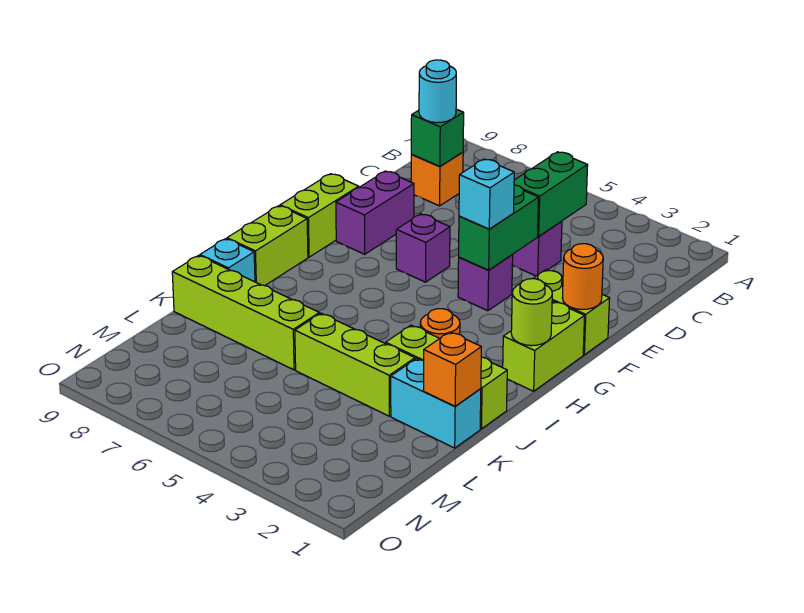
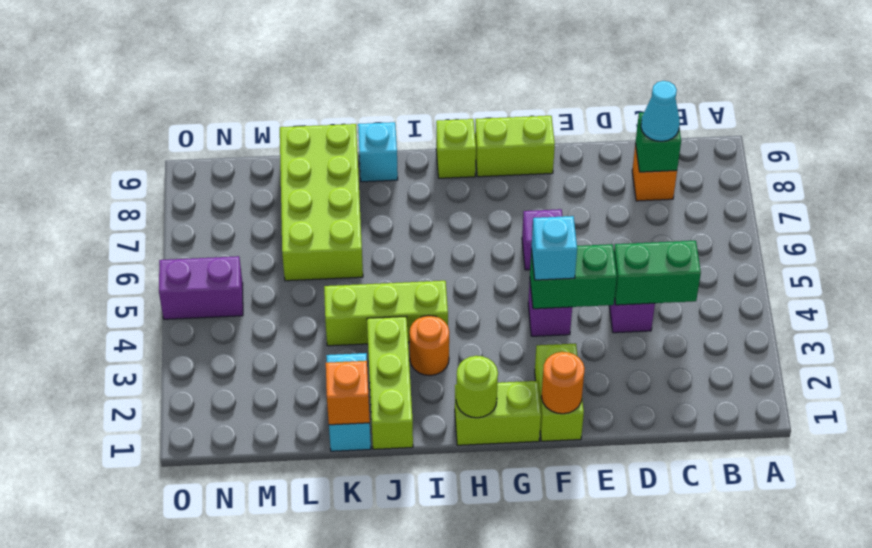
cyan round brick C8 level 3 -> cyan cone C8 level 3
purple brick E8:F8 level 1 -> purple brick N5:O5 level 1
lime brick H9:I9 level 1 -> lime brick H9 level 1
lime brick K3:K5 level 1 -> lime brick I4:K4 level 1
lime brick K6:K9 level 1 -> lime brick K6:L9 level 1

